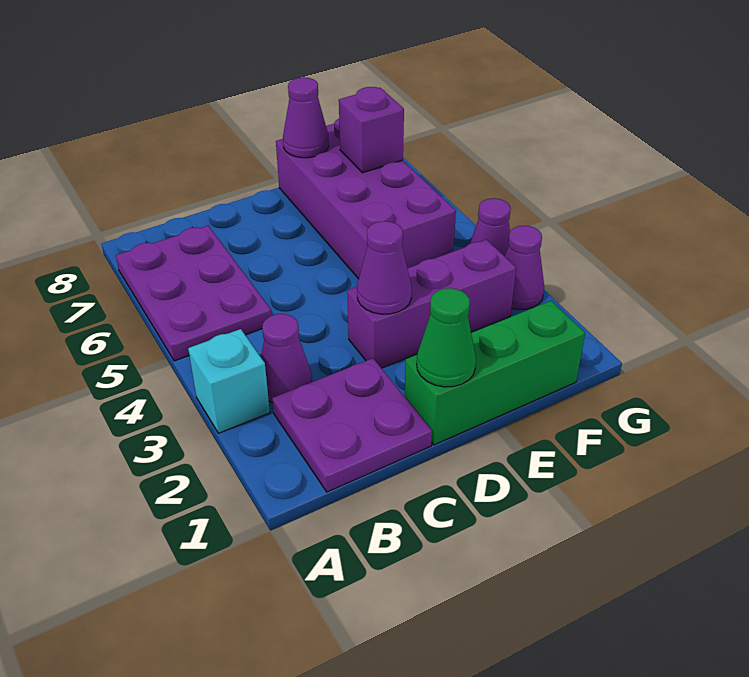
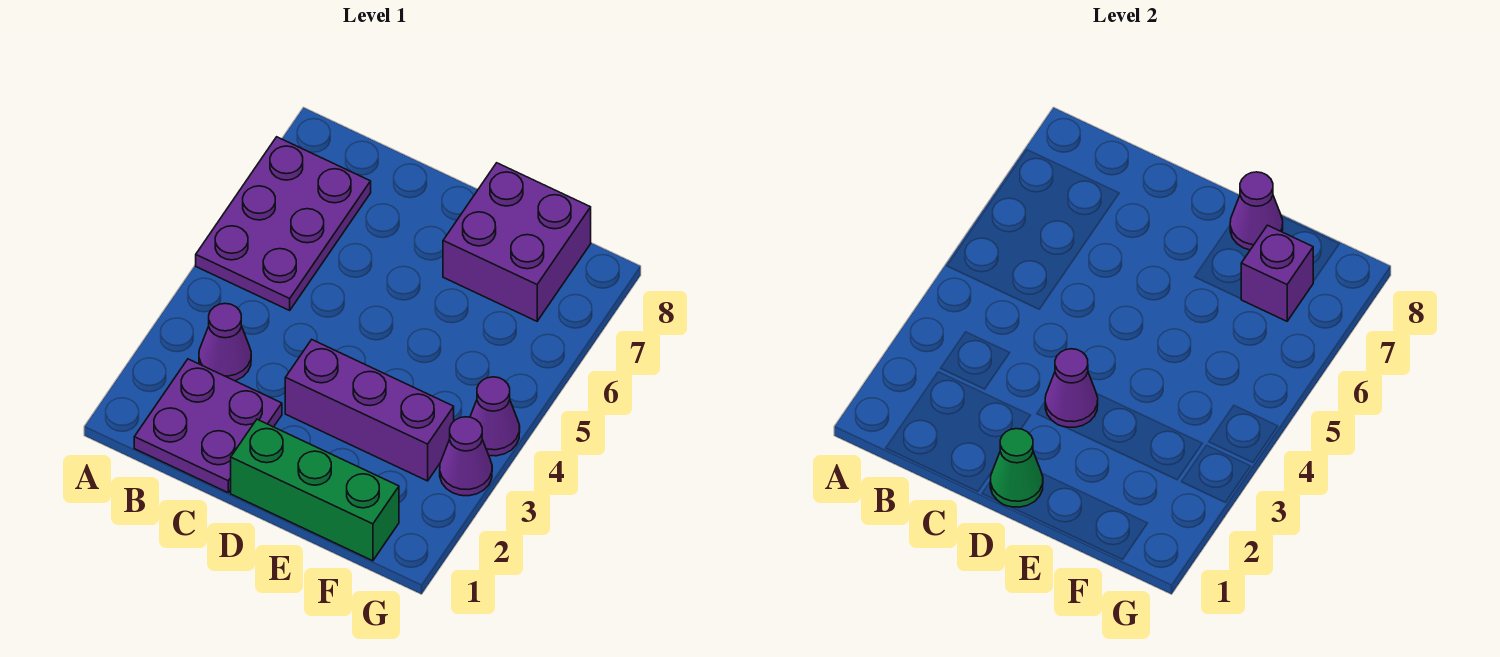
cyan brick A3 level 1 -> none
purple brick E5:F8 level 1 -> purple brick E7:F8 level 1

